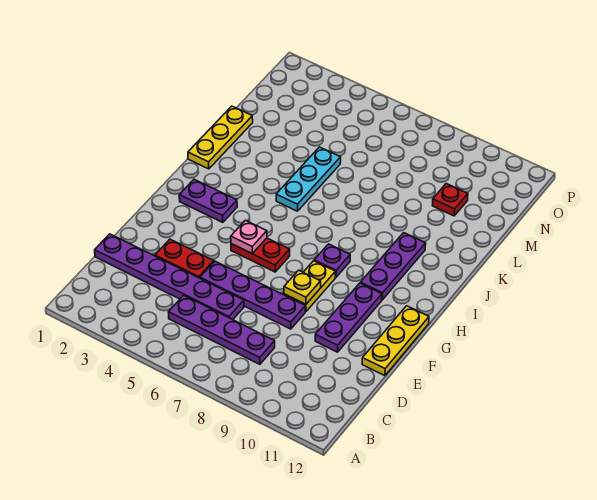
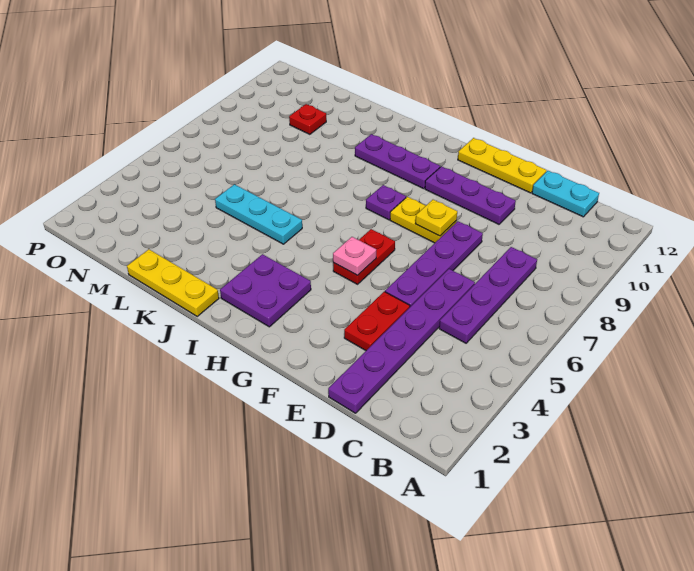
none -> cyan plate C12:D12 level 1
purple plate H2:H3 level 1 -> purple plate H2:I3 level 1

